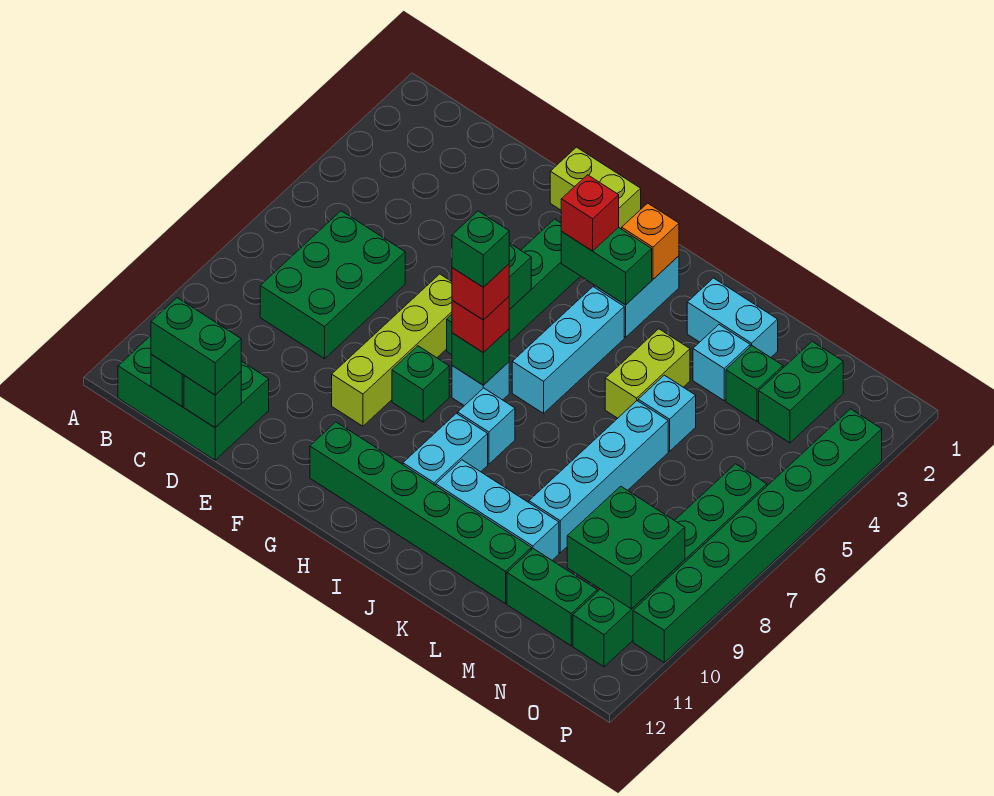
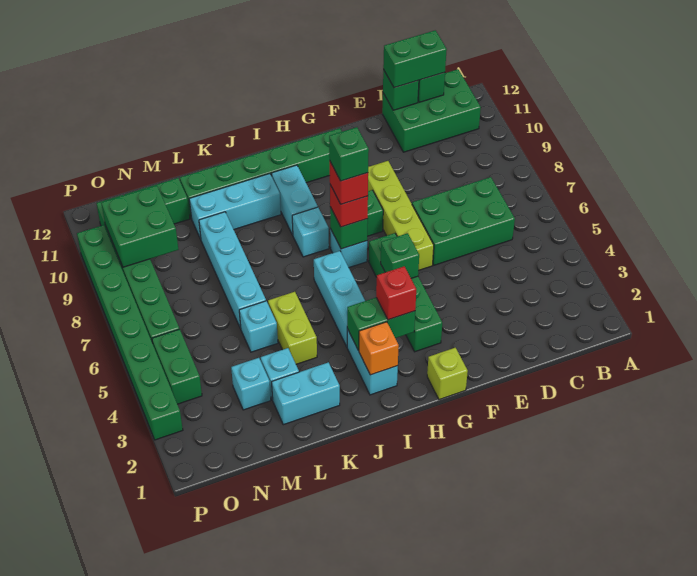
green brick C6:D8 level 1 -> green brick C6:E7 level 1
lime brick F1:G1 level 1 -> lime brick G1 level 1
green brick M3 level 1 -> cyan brick M3 level 1
green brick N2:N3 level 1 -> green brick O4:O5 level 1

